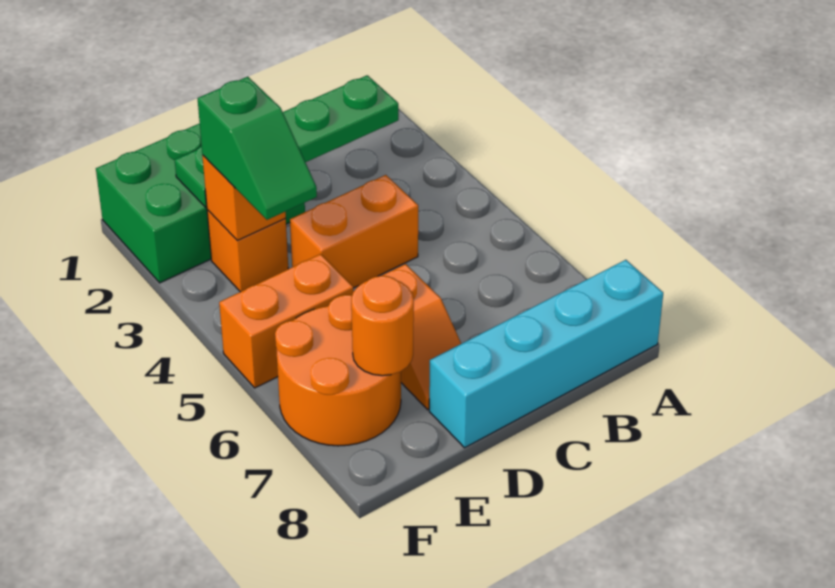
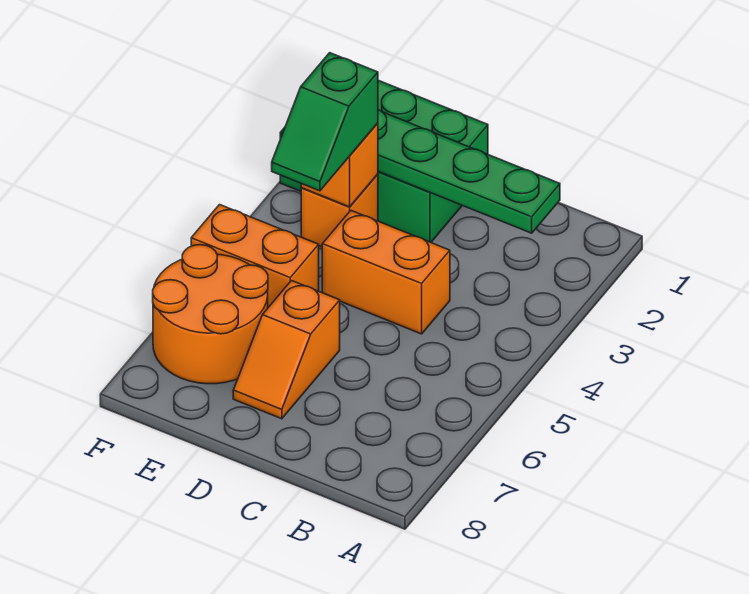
cyan brick A8:D8 level 1 -> none
orange round brick E7 level 2 -> none

